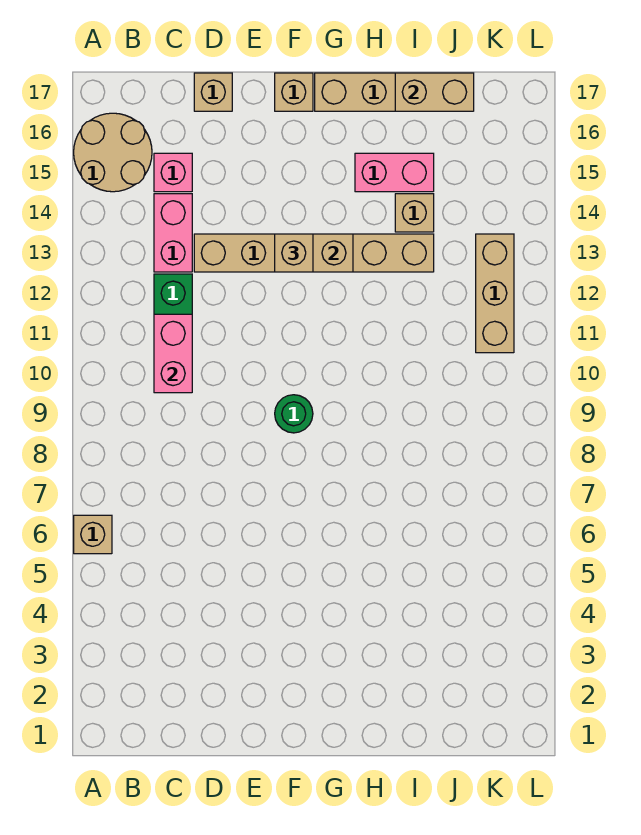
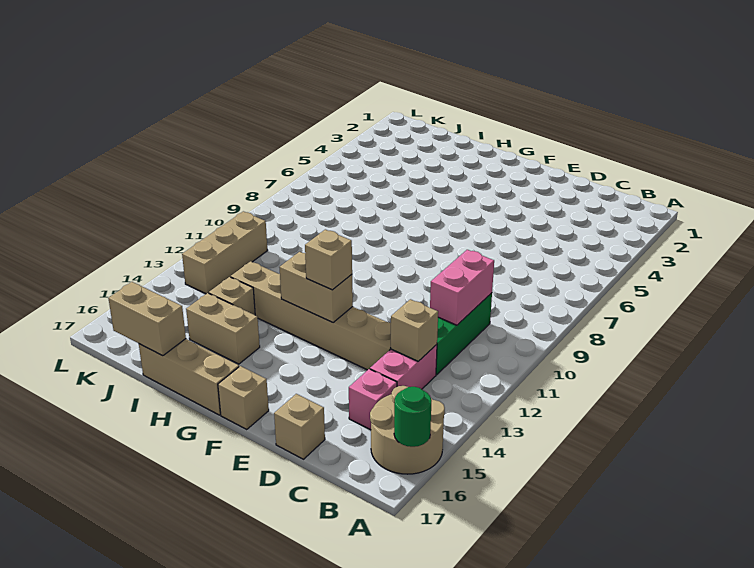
tan brick A6 level 1 -> tan brick C13 level 2
green round brick F9 level 1 -> green round brick A16 level 2
pink brick H15:I15 level 1 -> tan brick H15:I15 level 1

